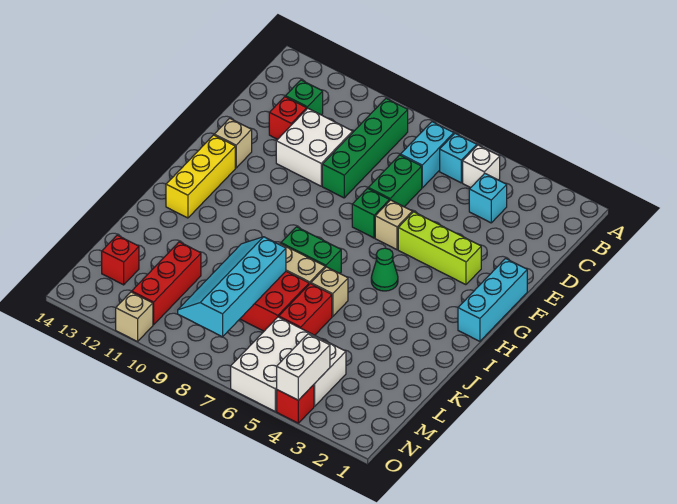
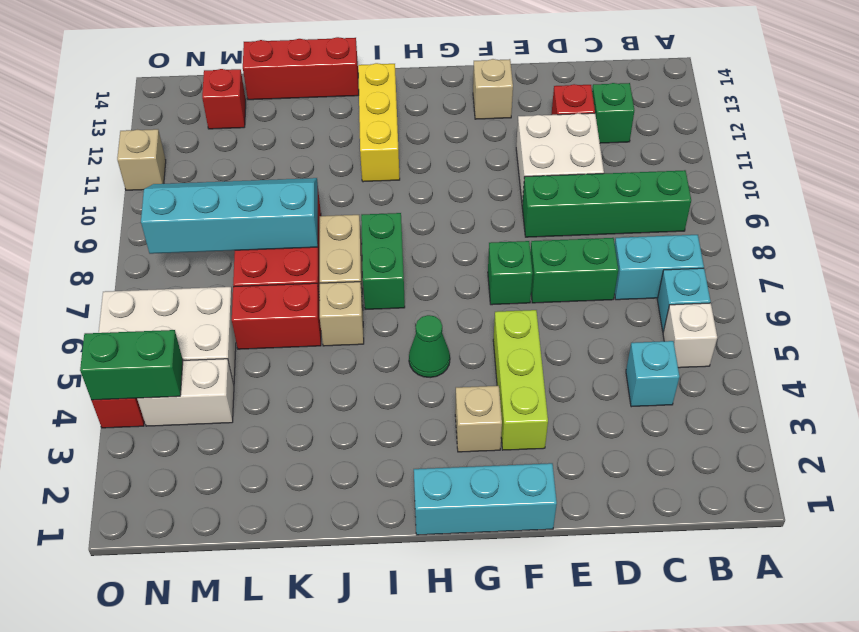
tan brick F6 level 1 -> tan brick G3 level 1
yellow brick G13:I13 level 1 -> yellow brick I11:I13 level 1
red brick L11:N11 level 1 -> red brick J14:L14 level 1
white brick N4:O4 level 2 -> green brick N4:O4 level 2

